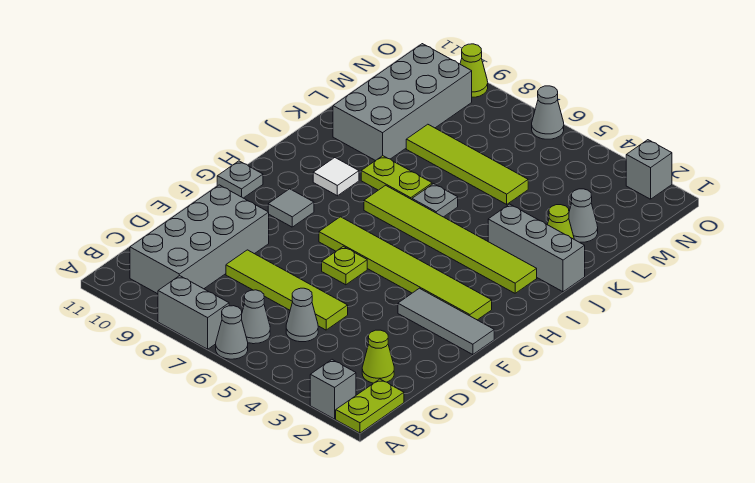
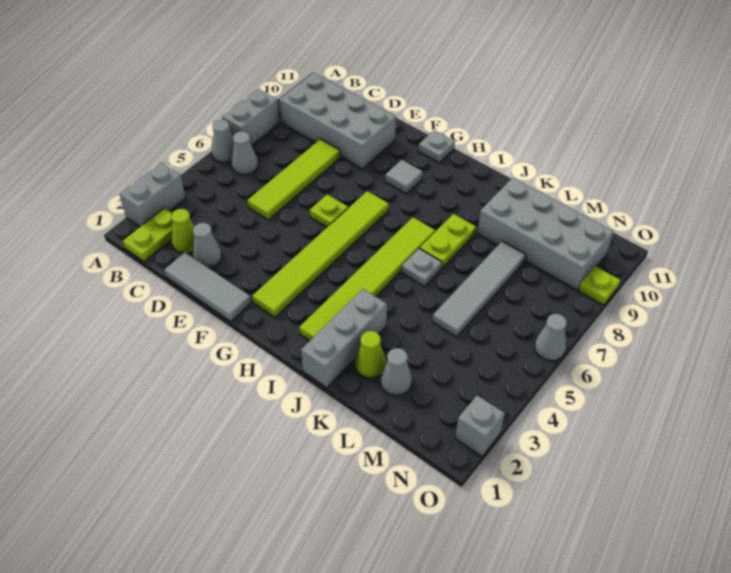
lime plate A1:B1 level 1 -> lime plate B1:B2 level 1
grey brick A2 level 1 -> grey brick A2:A3 level 1
grey cone C5 level 1 -> grey cone D2 level 1
grey tile F1:F3 level 1 -> grey tile D1:F1 level 1
white tile I9 level 1 -> none
lime tile L5:L8 level 1 -> grey tile L5:L8 level 1
lime cone O9 level 1 -> lime plate O9 level 1

